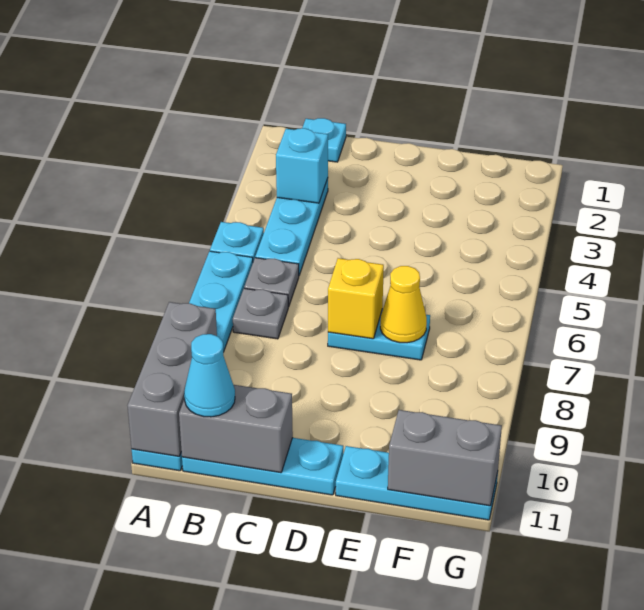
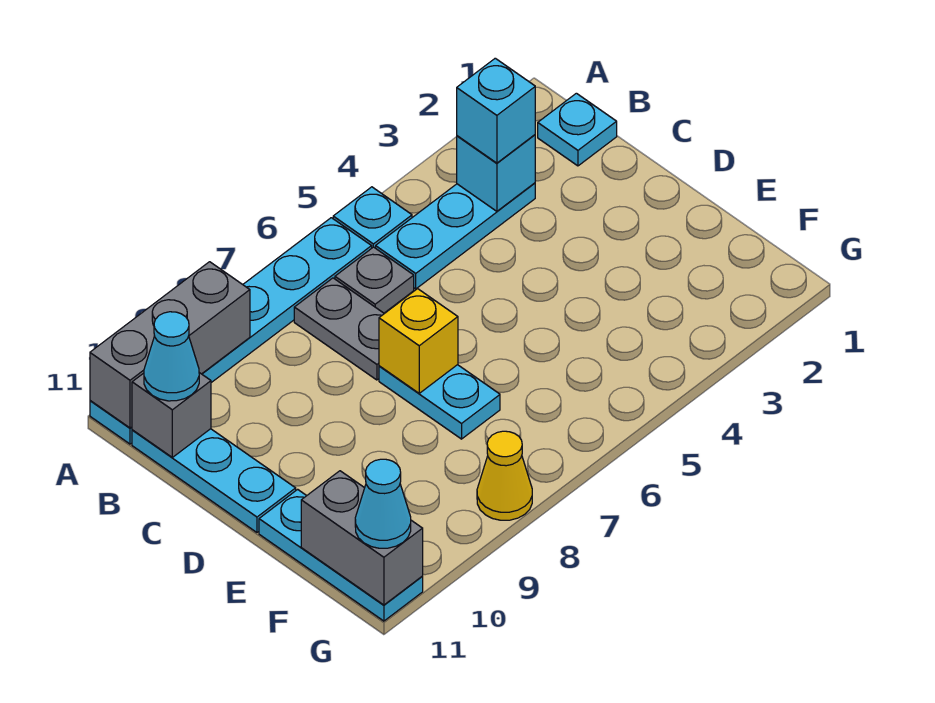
none -> cyan brick B3 level 3
grey plate B7 level 1 -> grey plate B7:C7 level 1
grey brick B11:C11 level 2 -> grey brick B11 level 2
yellow cone E7 level 2 -> yellow cone G8 level 1
none -> cyan cone G11 level 3

